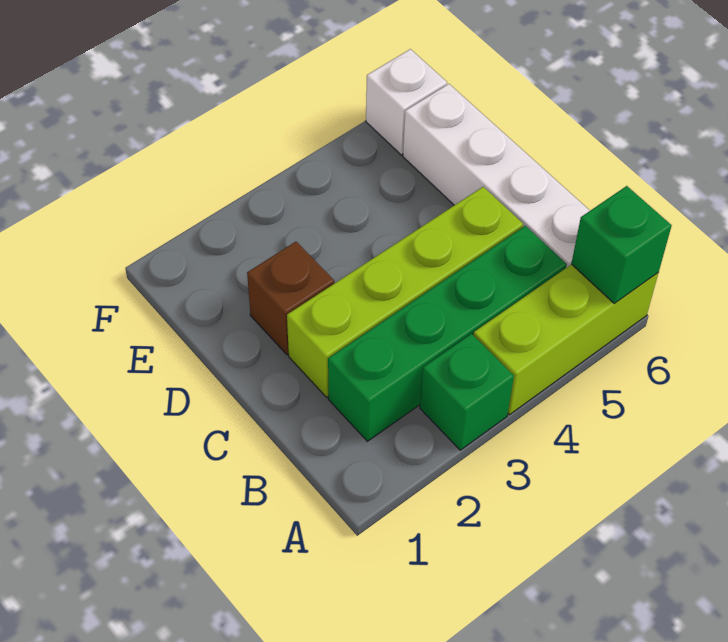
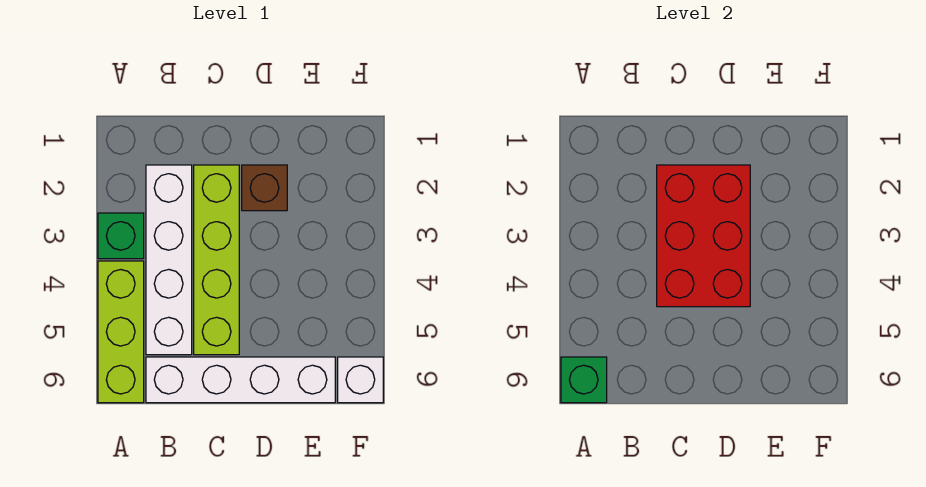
green brick B2:B5 level 1 -> white brick B2:B5 level 1
none -> red brick C2:D4 level 2

